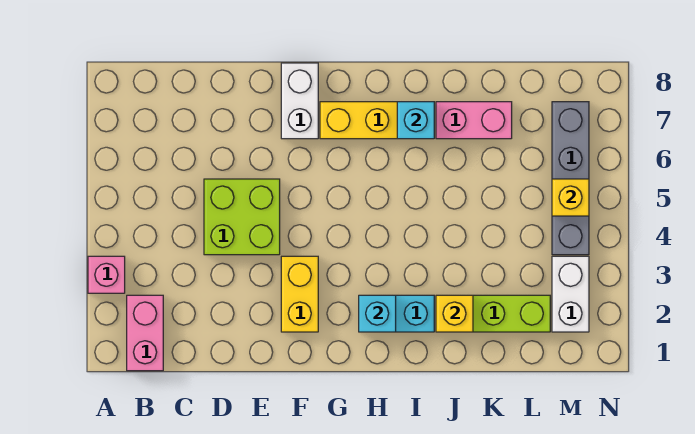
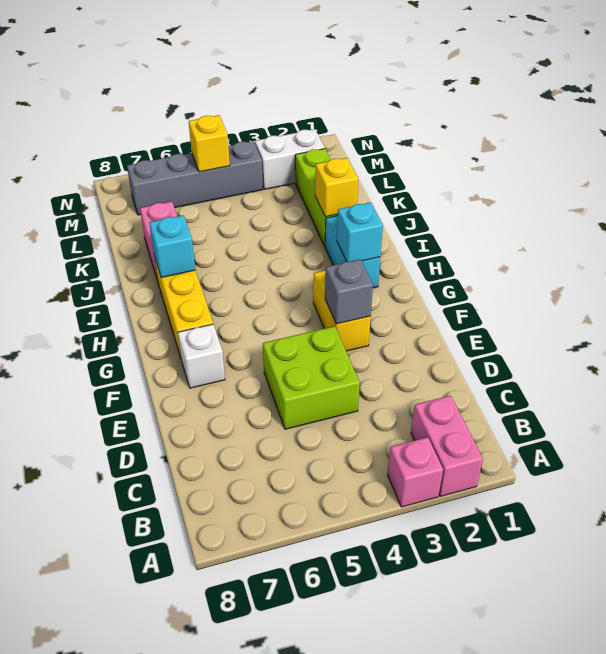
pink brick B1:B2 level 1 -> pink brick A2:B2 level 1
yellow brick F2:F3 level 1 -> yellow brick F3:G3 level 1
none -> grey brick F3 level 2
white brick F7:F8 level 1 -> white brick F7 level 1

